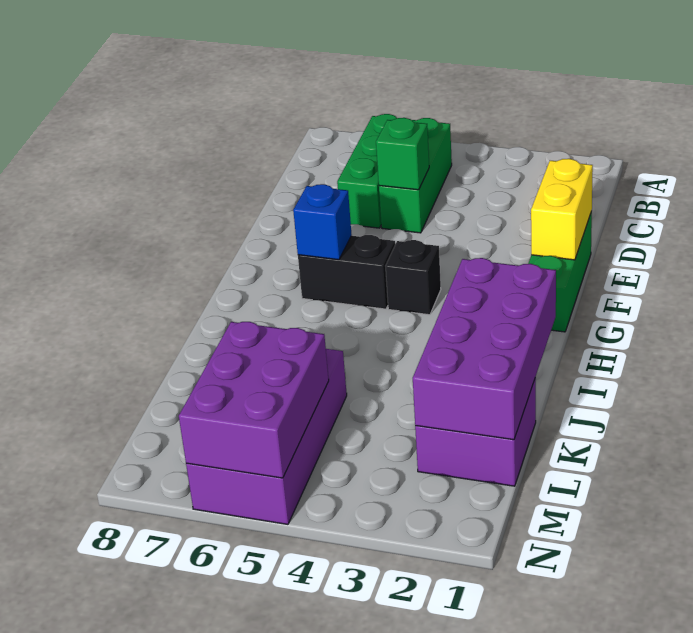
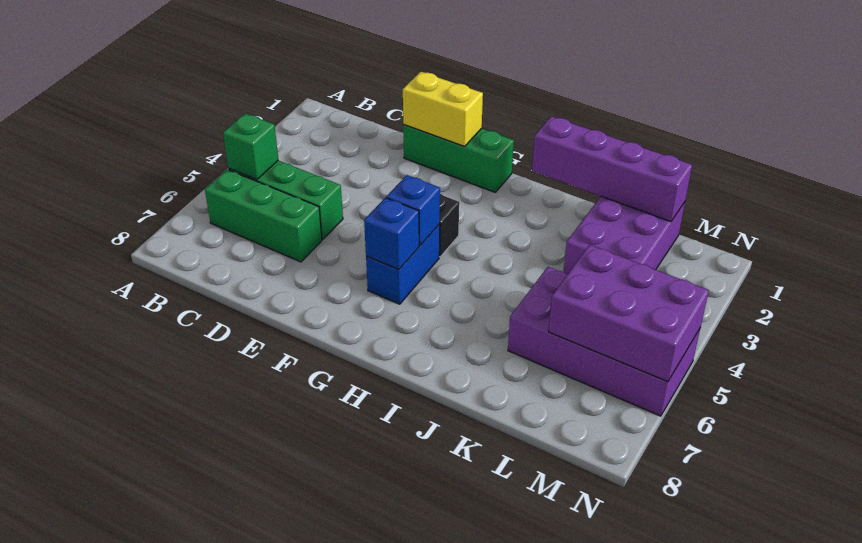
green brick D5 level 2 -> green brick B5 level 2
black brick G5:G6 level 1 -> blue brick G5:G6 level 1
none -> blue brick G5 level 2
purple brick I1:L2 level 2 -> purple brick I1:L1 level 2
purple brick K1:L2 level 1 -> purple brick K1:L3 level 1

